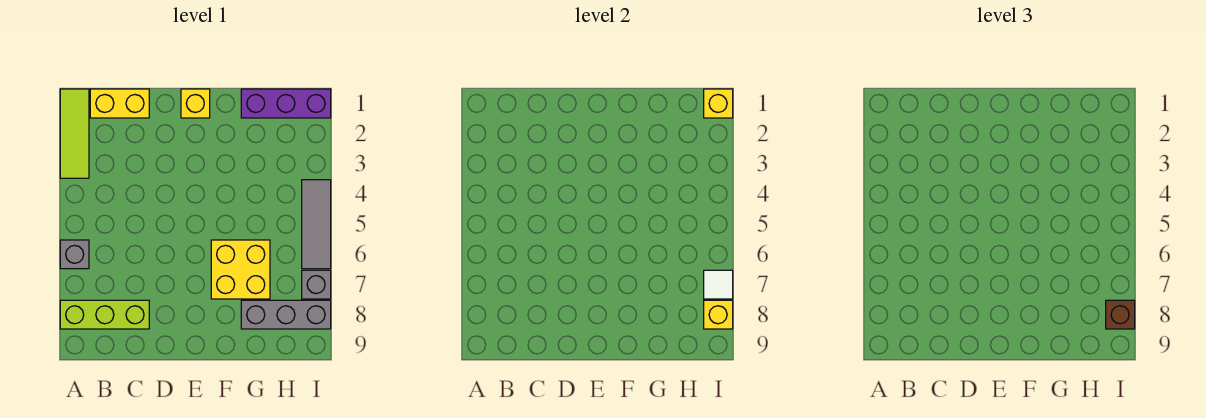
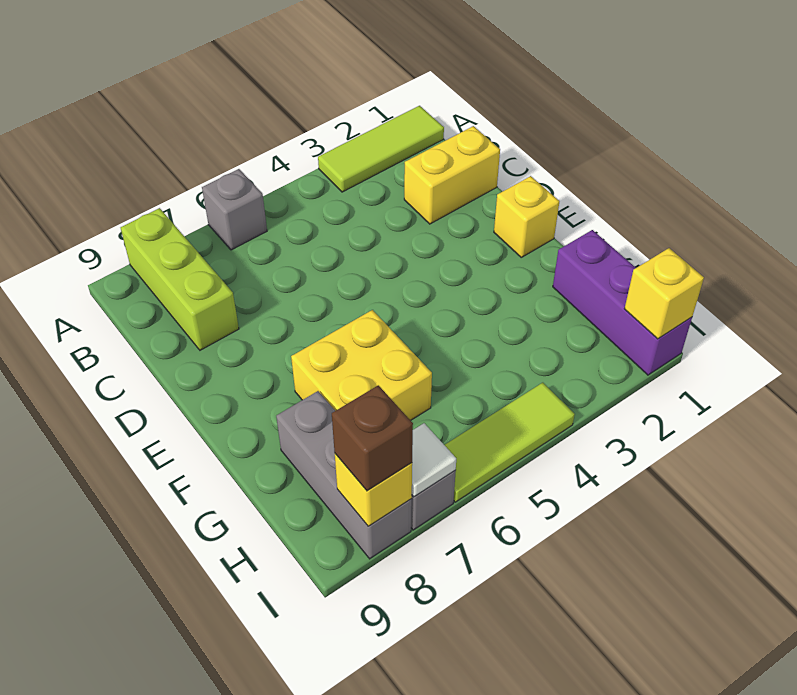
yellow brick B1:C1 level 1 -> yellow brick C1:C2 level 1
grey tile I4:I6 level 1 -> lime tile I4:I6 level 1

